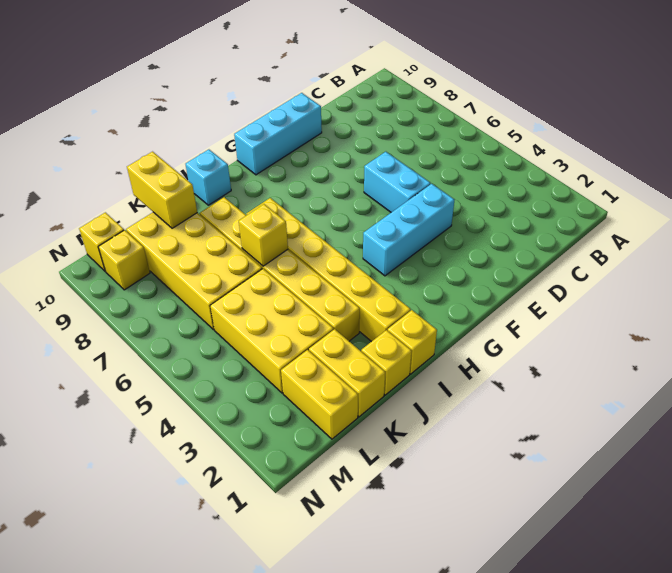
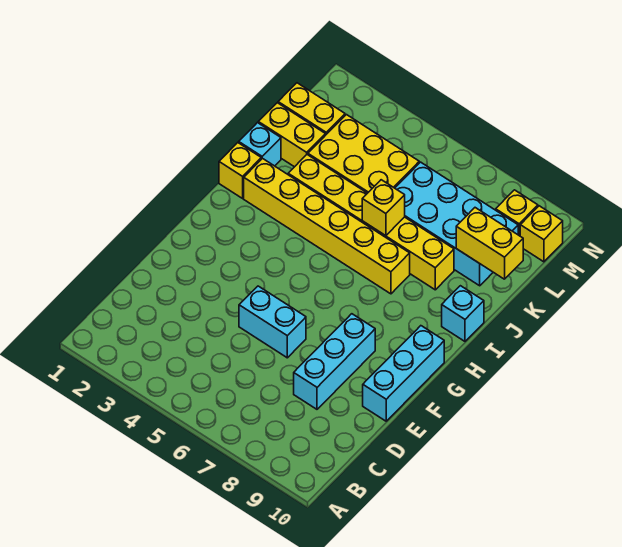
cyan brick E4:G4 level 1 -> cyan brick D8:F8 level 1
yellow brick J1 level 1 -> cyan brick J1 level 1
yellow brick K6:L9 level 1 -> cyan brick K6:L9 level 1

